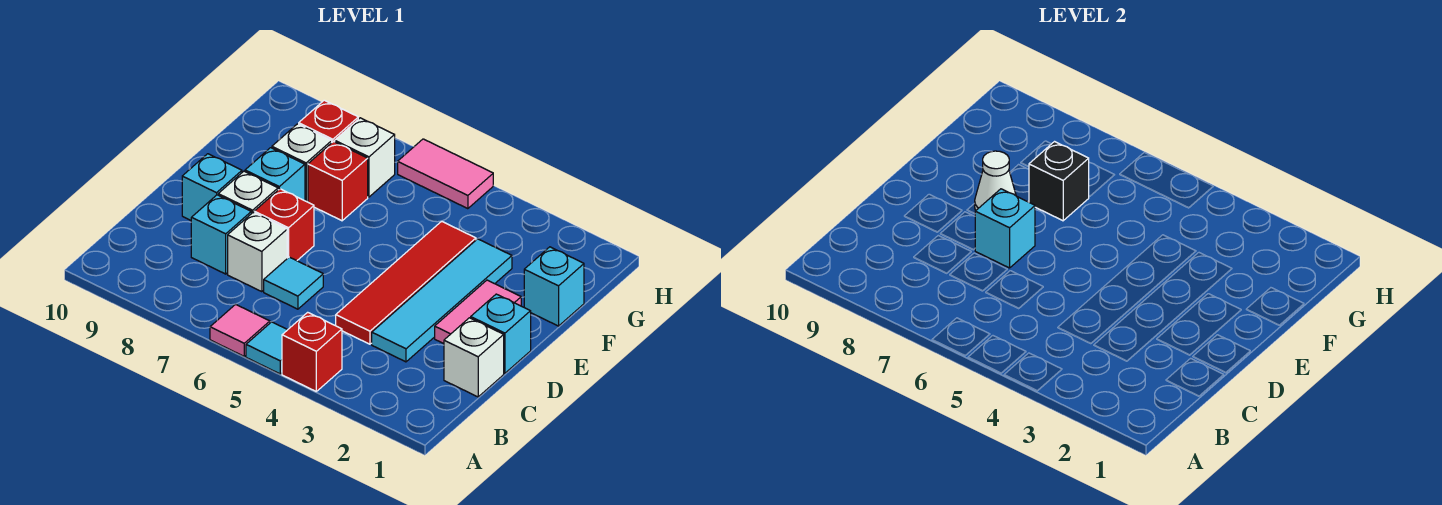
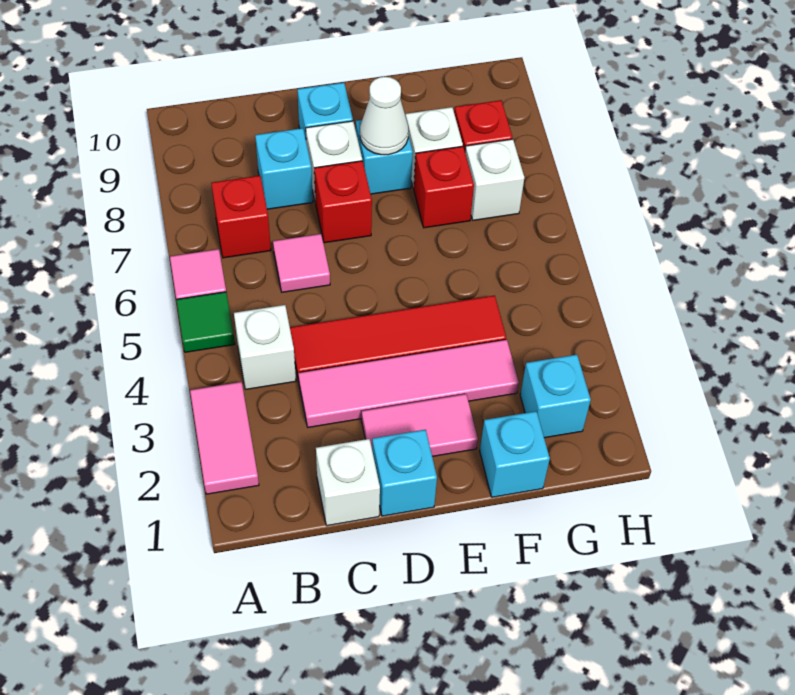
red brick A4 level 1 -> red brick B7 level 1
cyan tile A5 level 1 -> green tile A5 level 1
cyan tile C3:F3 level 1 -> pink tile C3:F3 level 1
cyan tile C6 level 1 -> pink tile C6 level 1
white brick C7 level 1 -> white brick B4 level 1
cyan brick D7 level 2 -> cyan brick G2 level 1
black brick F7 level 2 -> none
pink tile H5:H6 level 1 -> pink tile A2:A3 level 1

